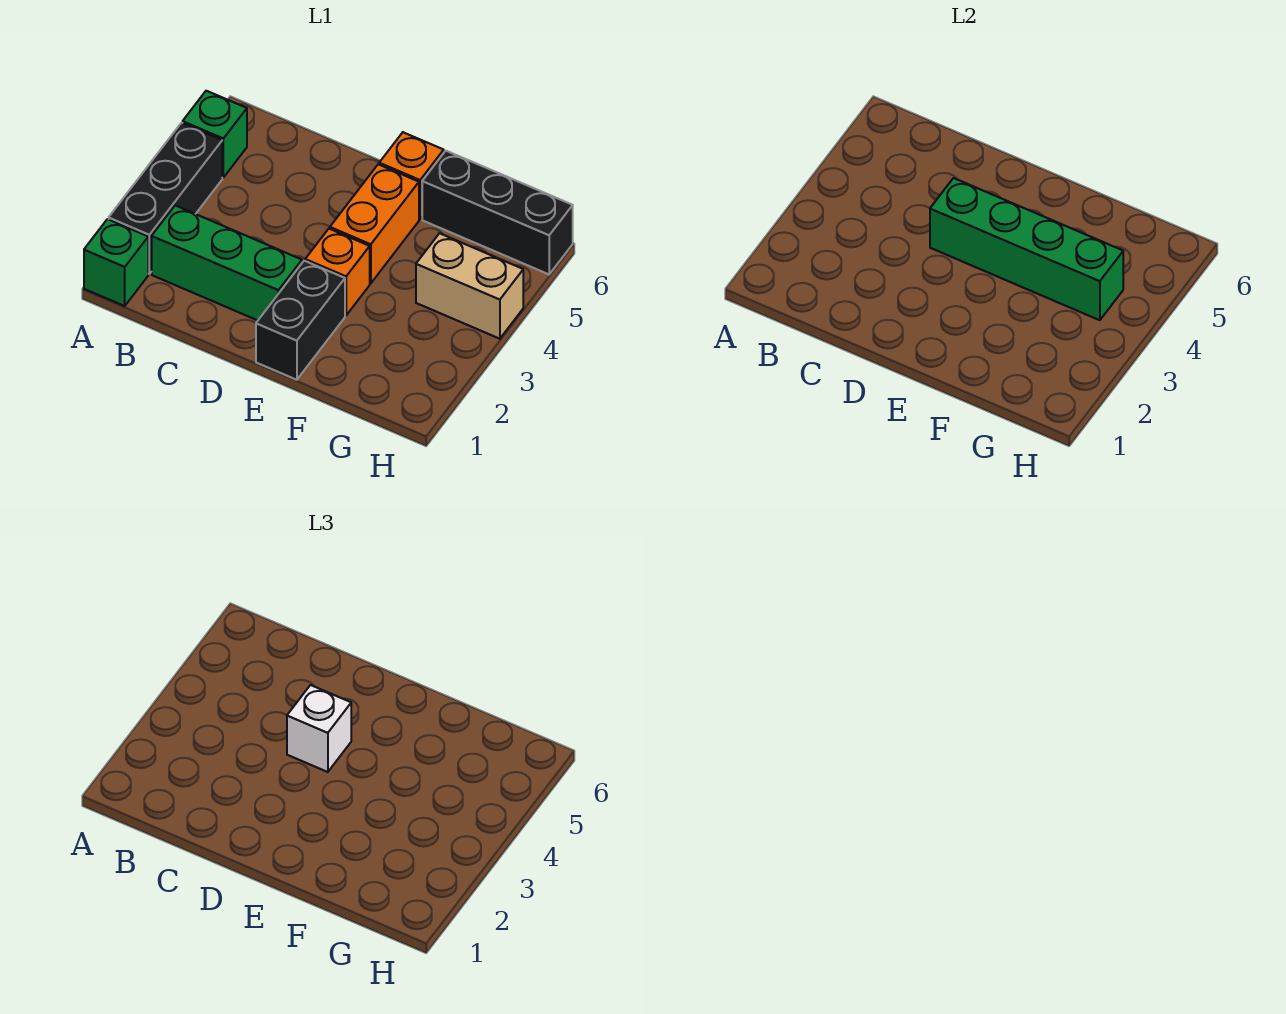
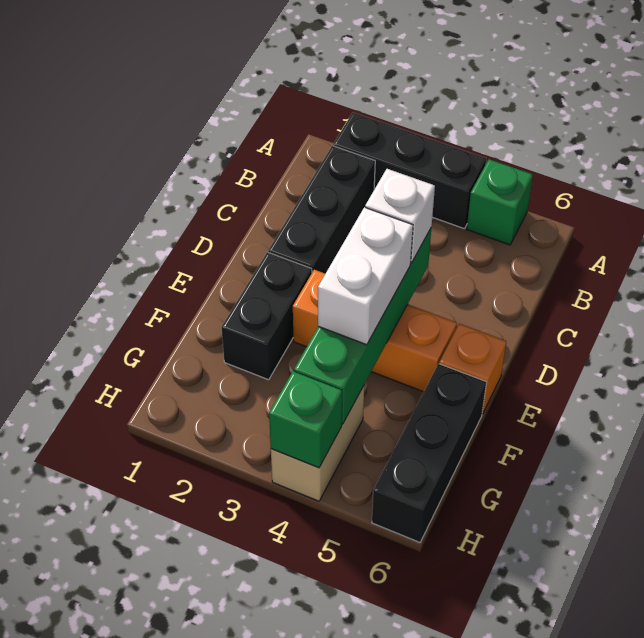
green brick A1 level 1 -> green brick H4 level 2
green brick B2:D2 level 1 -> black brick B2:D2 level 1
black brick E1:E2 level 1 -> black brick E2:F2 level 1
none -> white brick E4:F4 level 3

